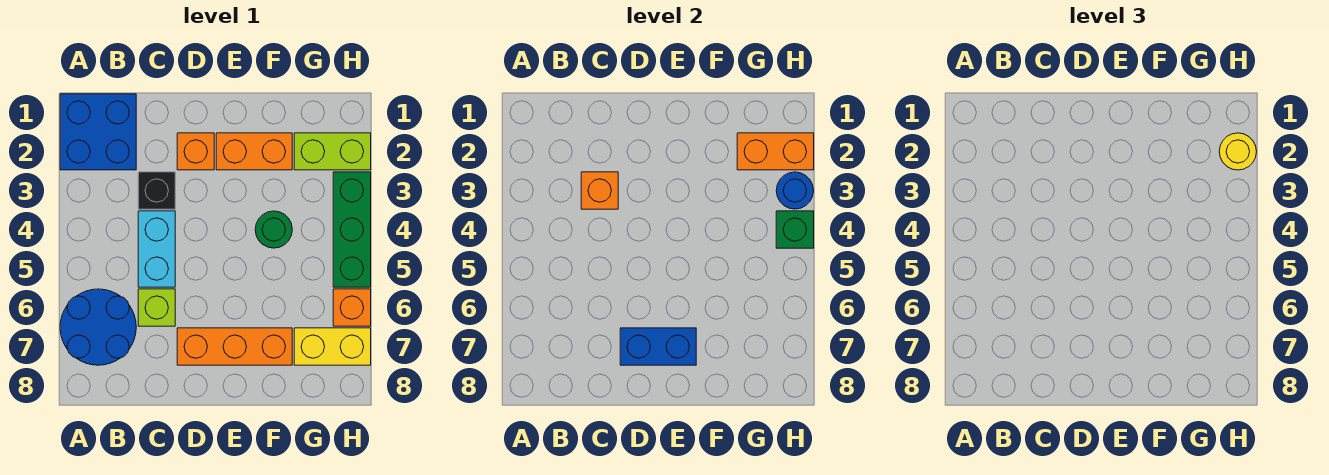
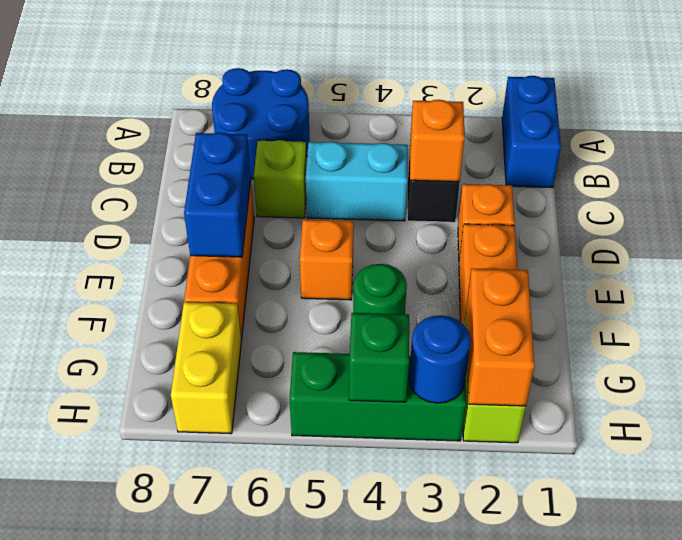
blue brick A1:B2 level 1 -> blue brick A1:B1 level 1
yellow round brick H2 level 3 -> none
orange brick H6 level 1 -> orange brick E5 level 1

